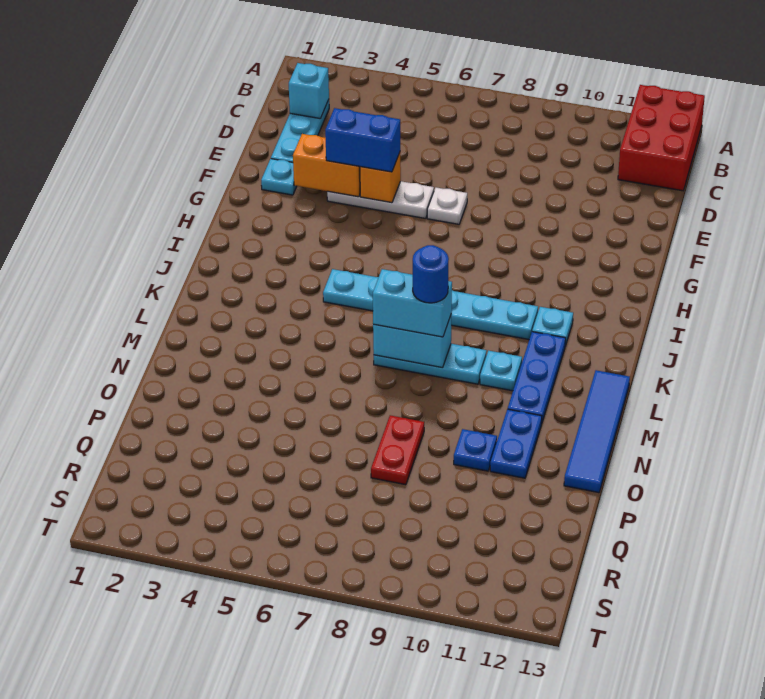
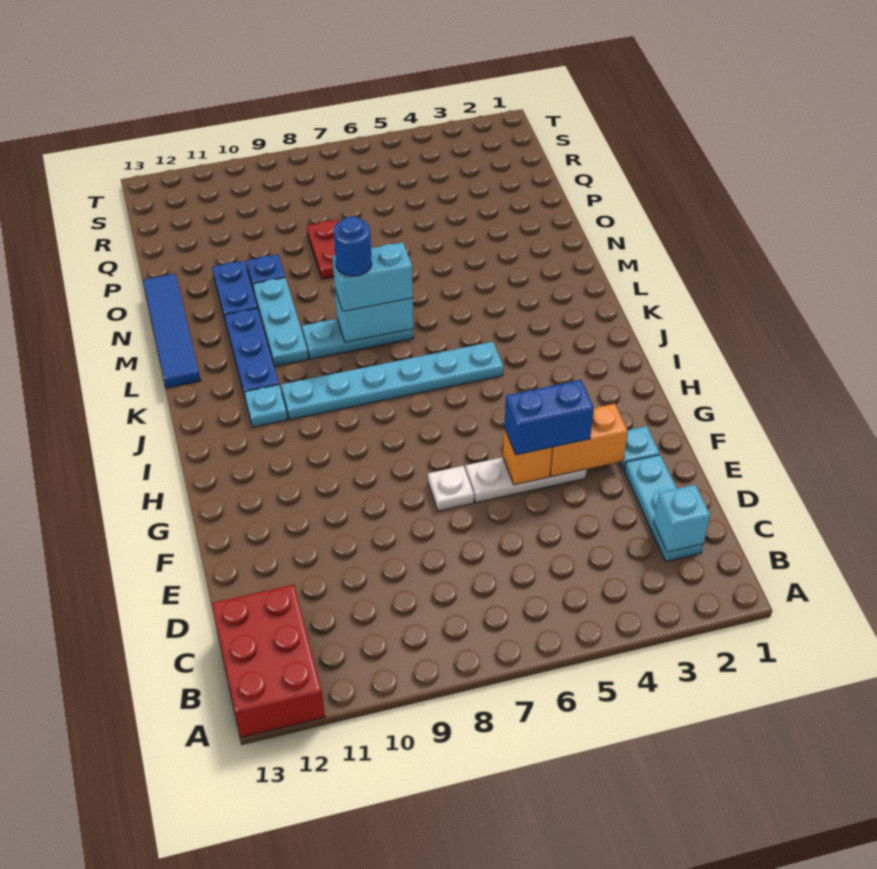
cyan plate L10 level 1 -> cyan plate L10:N10 level 1

